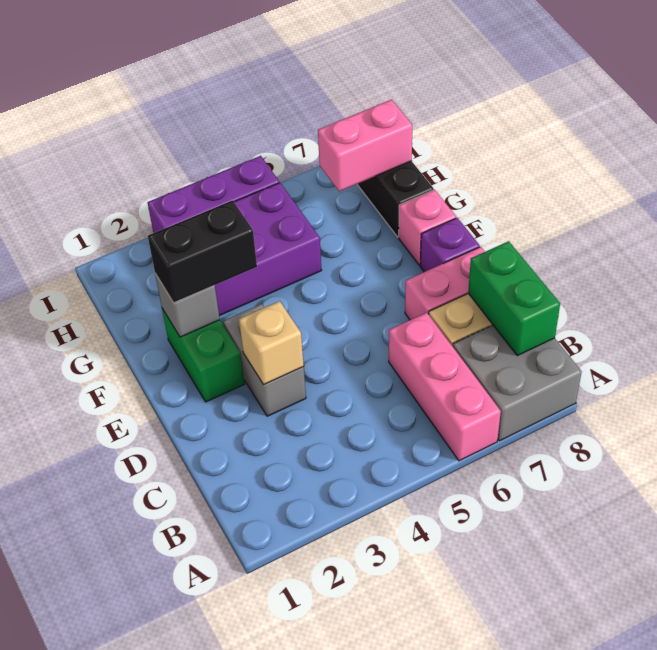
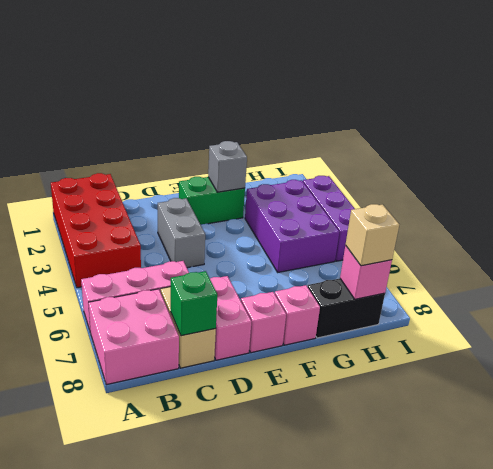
none -> red brick A1:B4 level 1
grey brick A7:B8 level 1 -> pink brick A7:B8 level 1
green brick B8:C8 level 2 -> green brick C8 level 2
grey brick D3:E3 level 1 -> grey brick D3:D4 level 1
tan brick D3 level 2 -> tan brick H8 level 3
purple brick E8 level 1 -> pink brick E8 level 1
black brick F2:F3 level 3 -> none
pink brick H7:H8 level 2 -> pink brick H8 level 2

